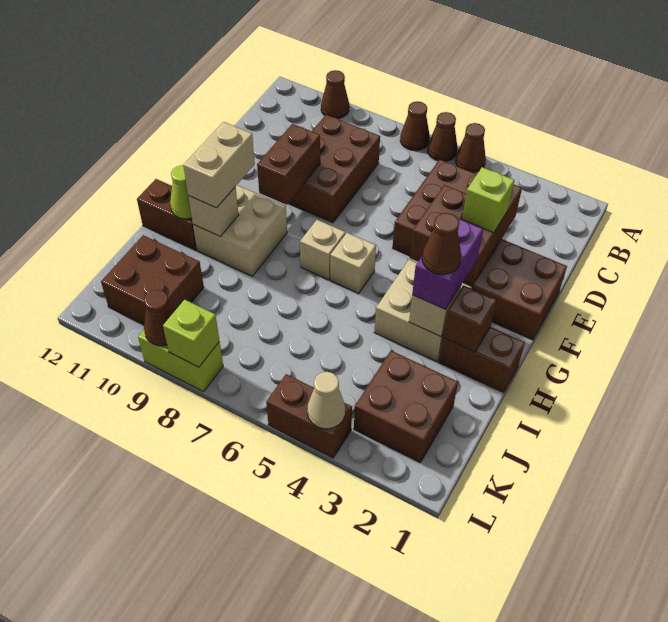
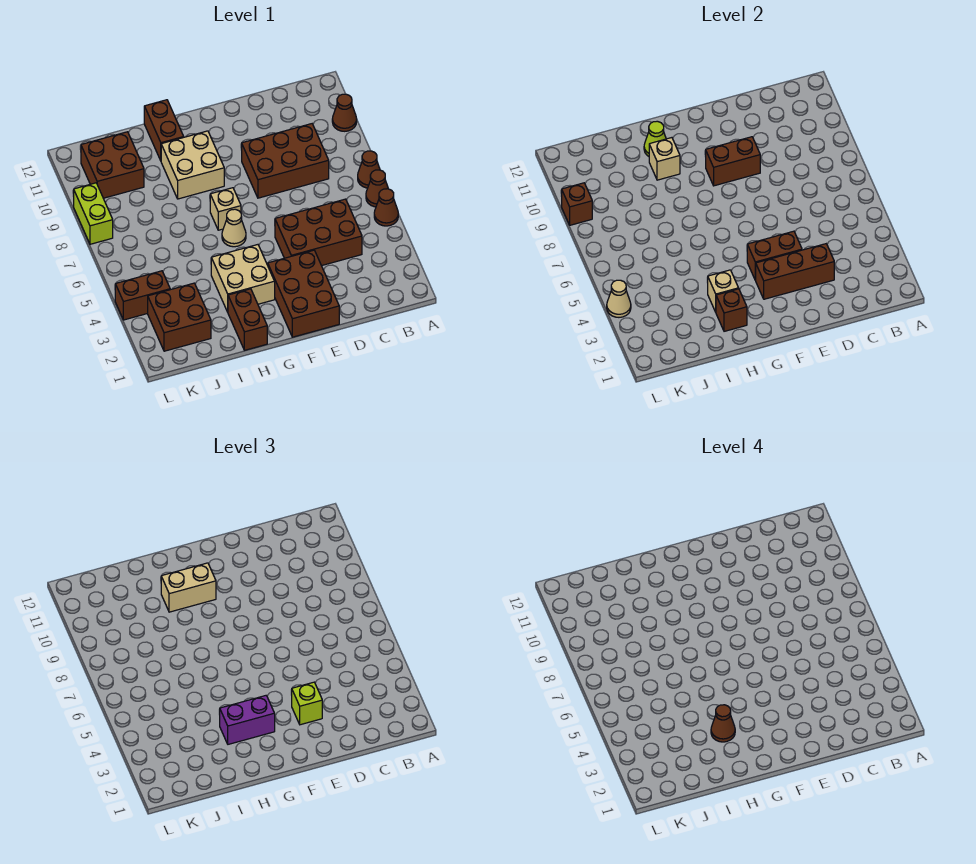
tan brick G6 level 1 -> tan cone G6 level 1
brown brick L4:L5 level 1 -> brown brick K4:L4 level 1
lime brick L8 level 2 -> none
brown cone L9 level 2 -> brown brick L9 level 2

